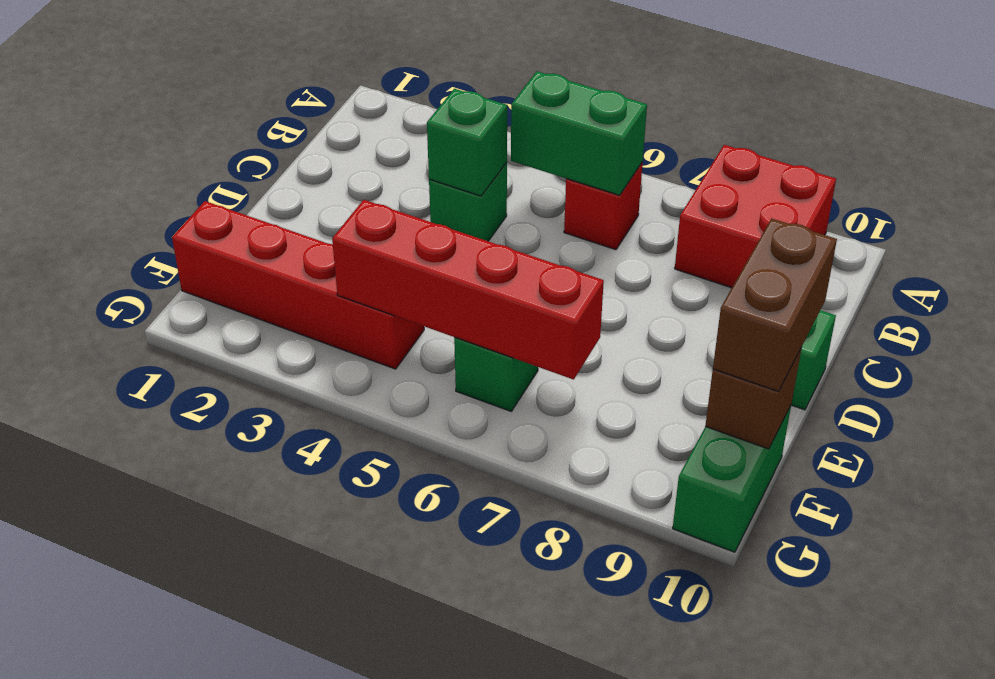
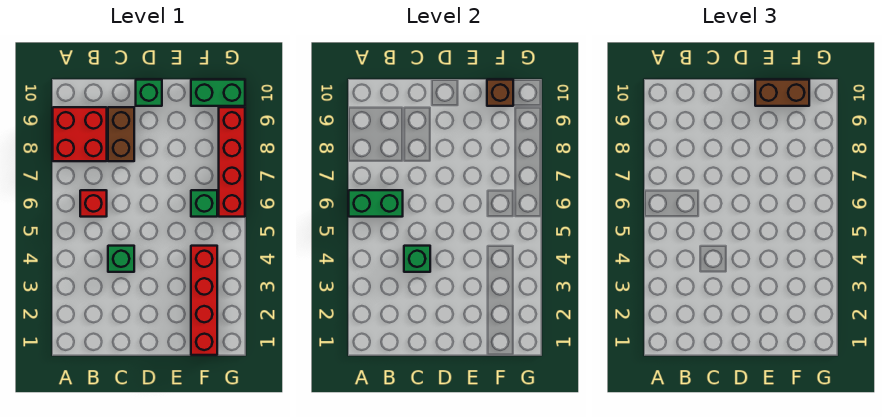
green brick B5:B6 level 2 -> green brick A6:B6 level 2
none -> brown brick C8:C9 level 1
red brick F4:F7 level 2 -> red brick G6:G9 level 1

